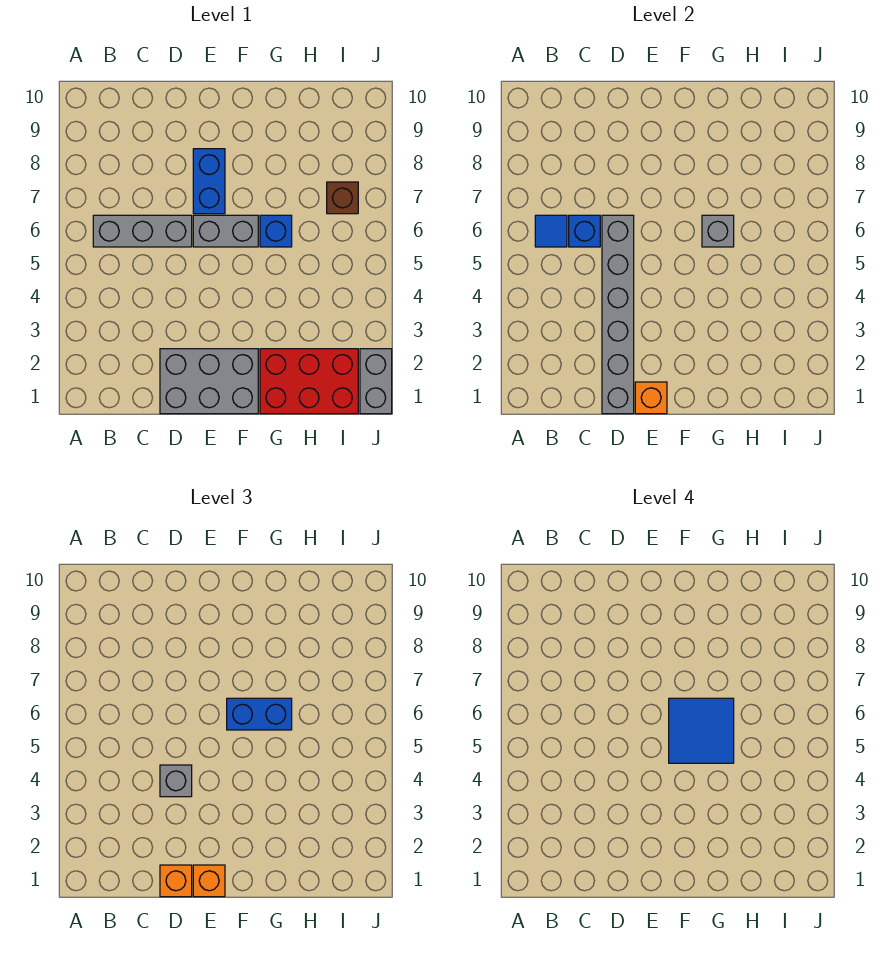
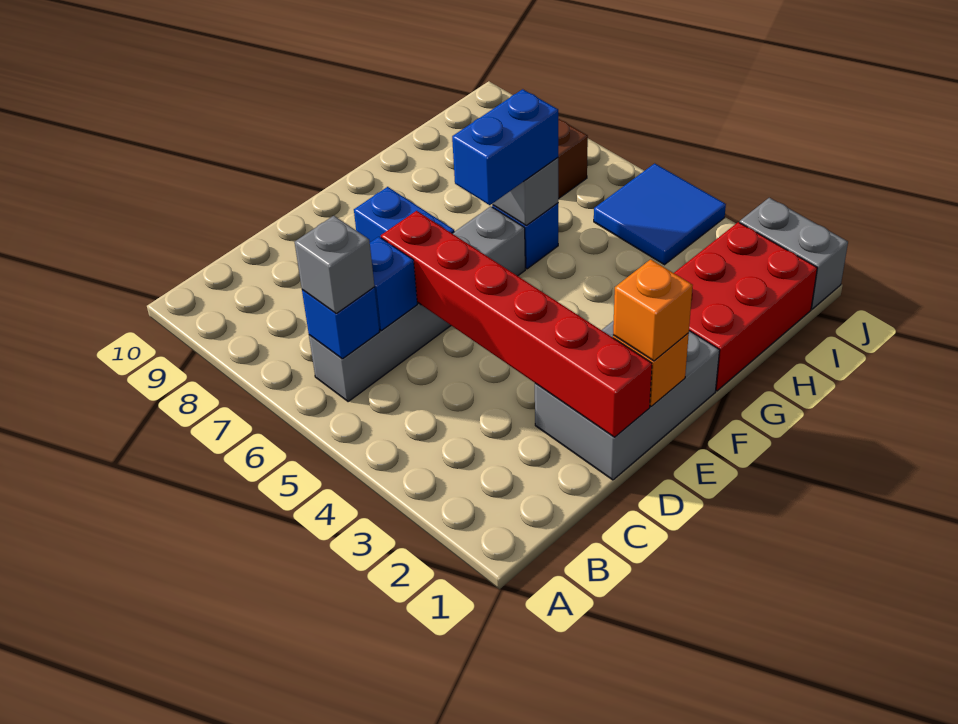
blue tile B6 level 2 -> blue brick B6 level 2
grey brick D1:D6 level 2 -> red brick D1:D6 level 2
orange brick D1 level 3 -> none
grey brick D4 level 3 -> grey brick B6 level 3
blue tile F5:G6 level 4 -> blue tile I4:J5 level 1

